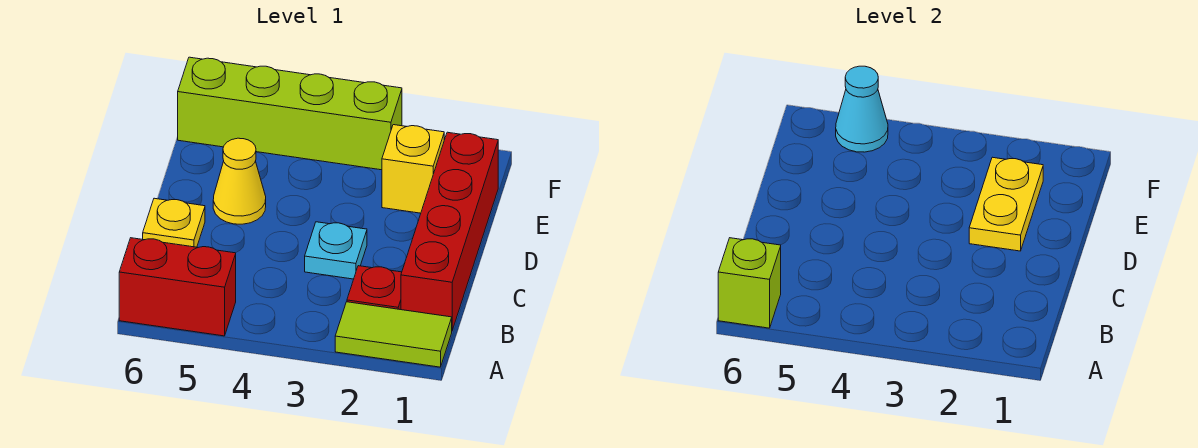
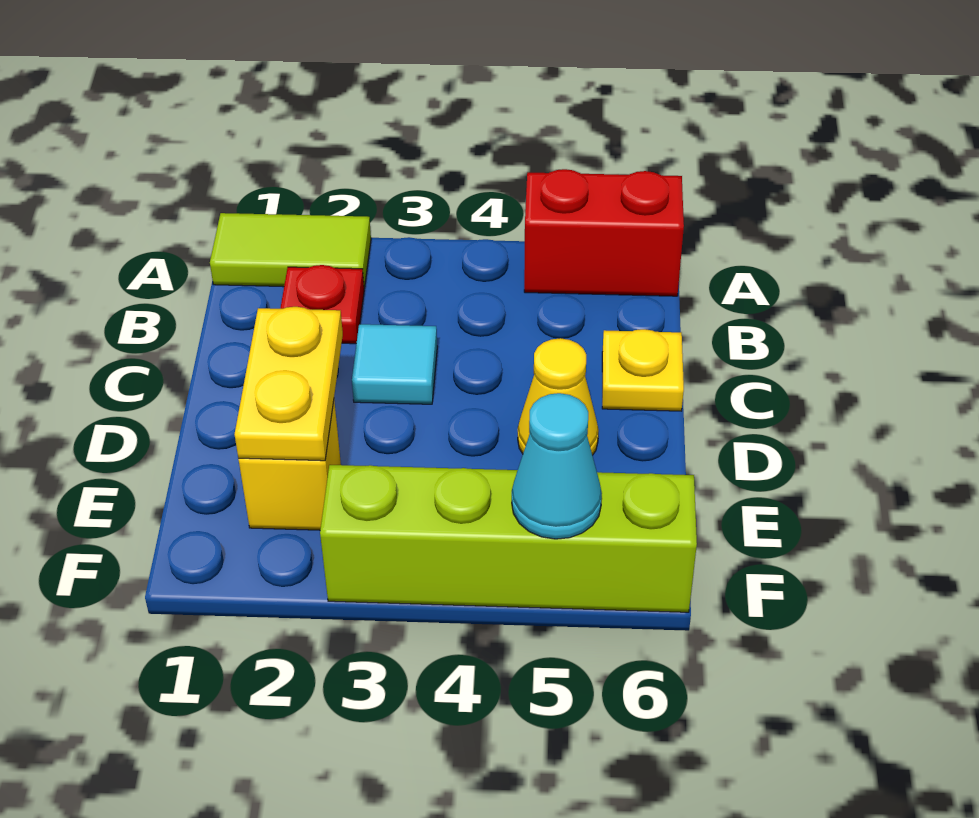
lime brick A6 level 2 -> none
red brick B1:E1 level 1 -> none
cyan plate C3 level 1 -> cyan tile C3 level 1

